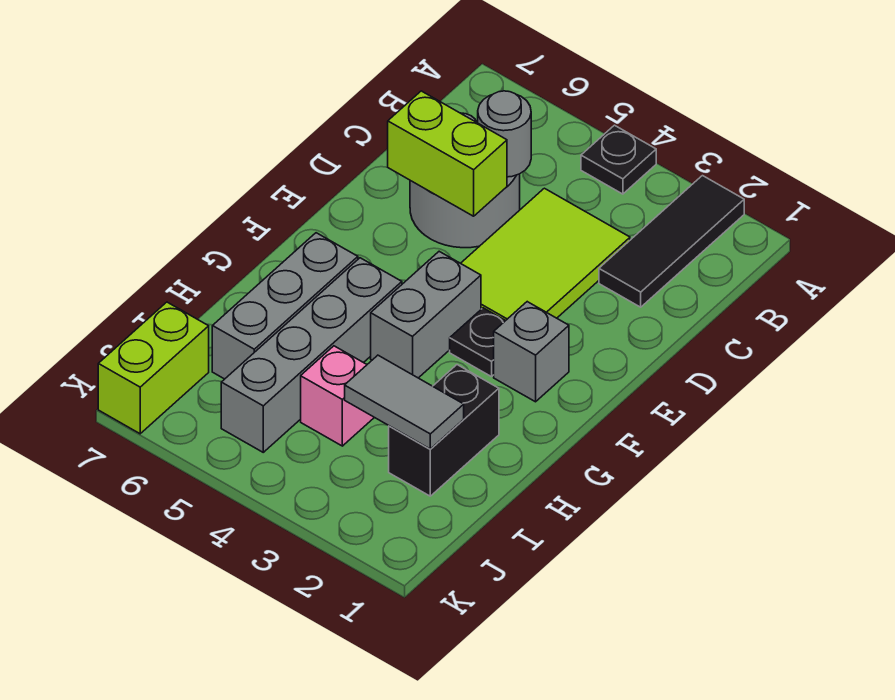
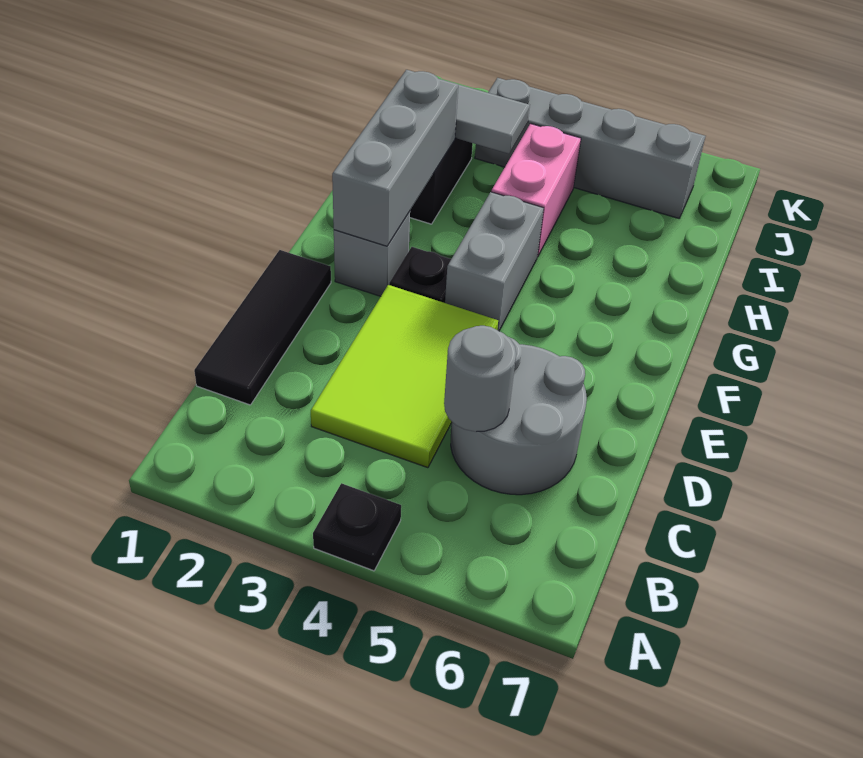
black tile A2:C2 level 1 -> black tile C1:E1 level 1
lime brick D5:D6 level 2 -> none
grey brick G5:J5 level 1 -> grey brick J3:J6 level 1
grey brick G6:I6 level 1 -> grey brick F2:H2 level 2
pink brick I4 level 1 -> pink brick H4:I4 level 1
lime brick J7:K7 level 1 -> none

